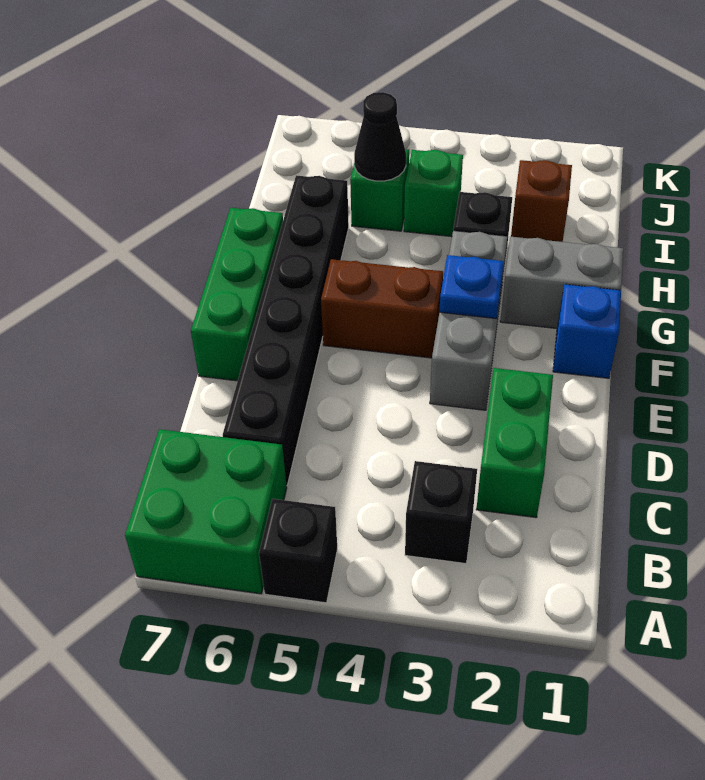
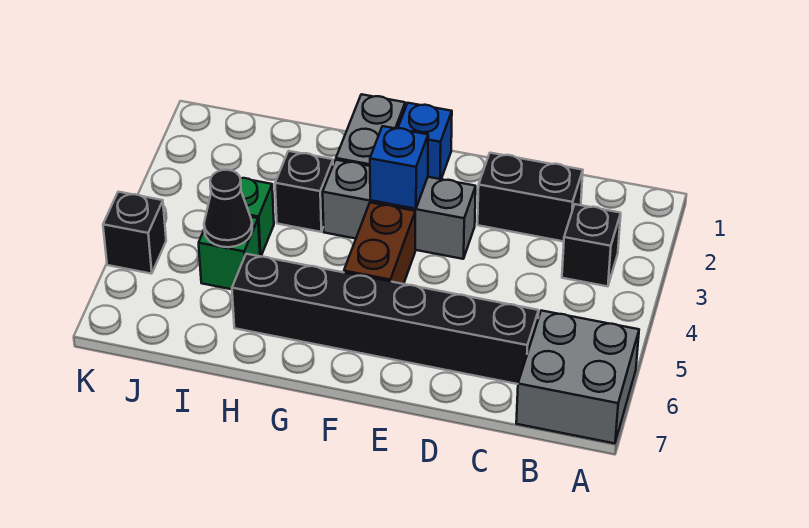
black brick A5 level 1 -> black brick K5 level 1
green brick A6:B7 level 1 -> grey brick A6:B7 level 1
green brick C2:D2 level 1 -> black brick C2:D2 level 1
green brick E7:G7 level 1 -> none
blue plate F3 level 2 -> blue brick F3 level 2
brown brick I2 level 1 -> none

